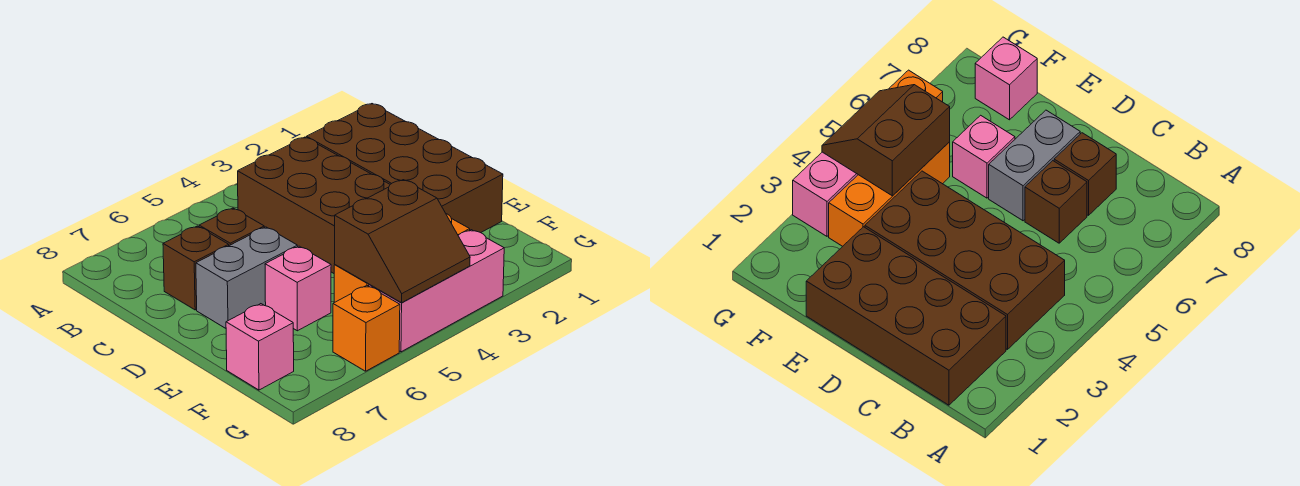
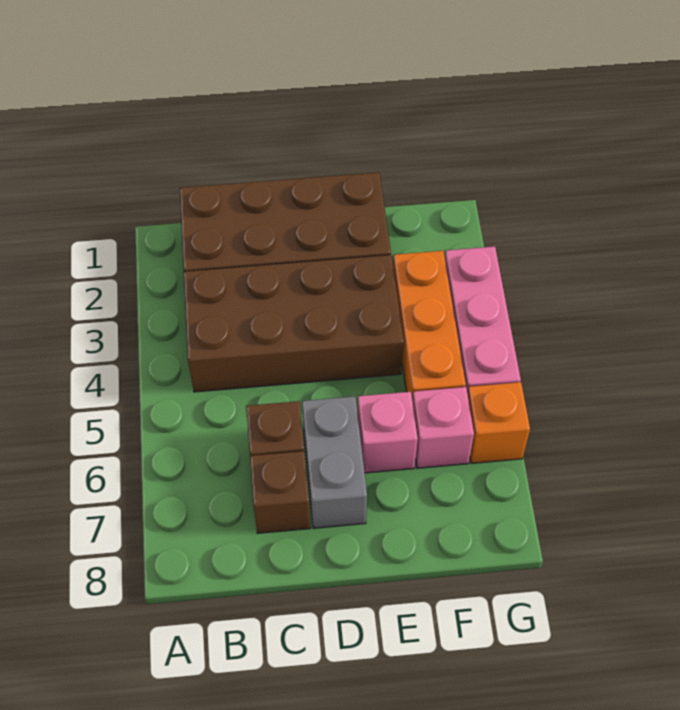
brown slope F4:G5 level 2 top F -> none
pink brick F8 level 1 -> pink brick F6 level 1

